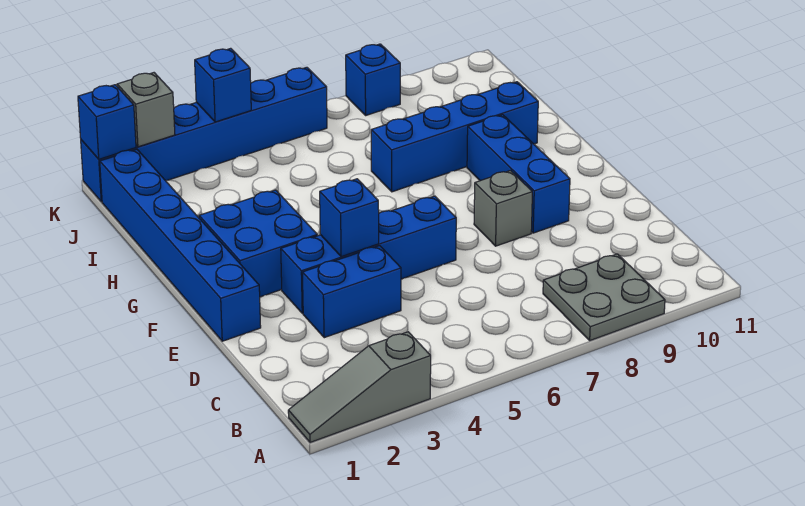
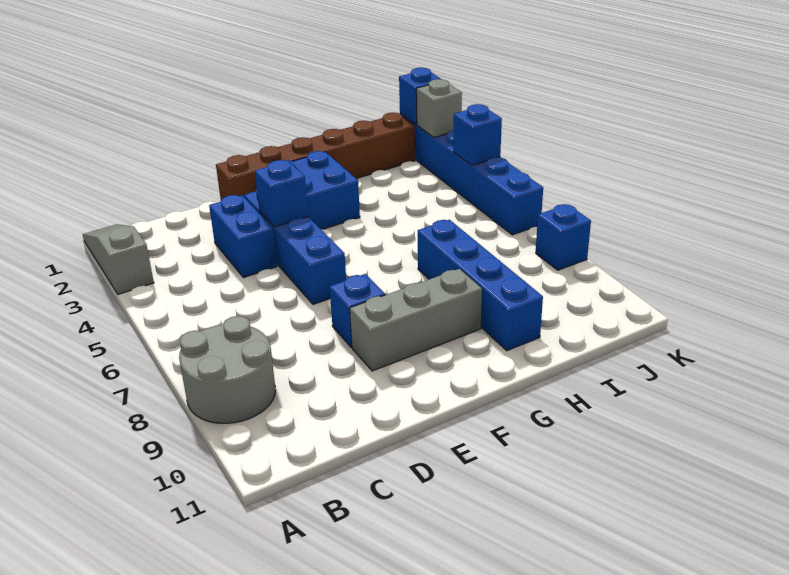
grey plate A8:B9 level 1 -> grey round brick A8:B9 level 1
blue brick E1:J1 level 1 -> brown brick E1:J1 level 1
grey brick E8 level 1 -> blue brick E8 level 1
blue brick E9:G9 level 1 -> grey brick E9:G9 level 1

